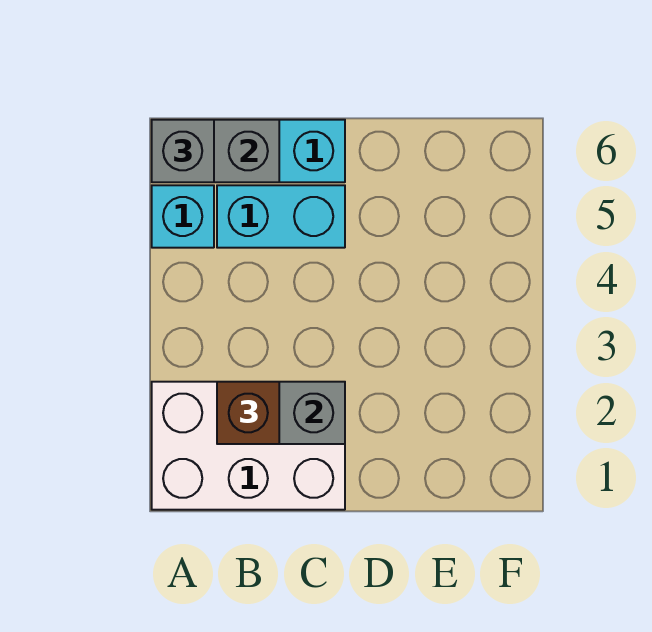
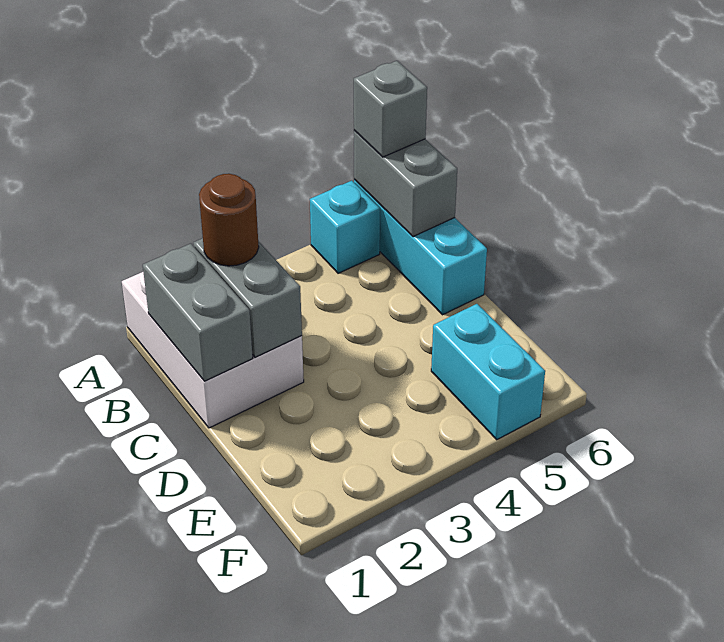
none -> grey brick B1:C1 level 2
brown brick B2 level 3 -> brown round brick B2 level 3
cyan brick B5:C5 level 1 -> cyan brick E5:F5 level 1

